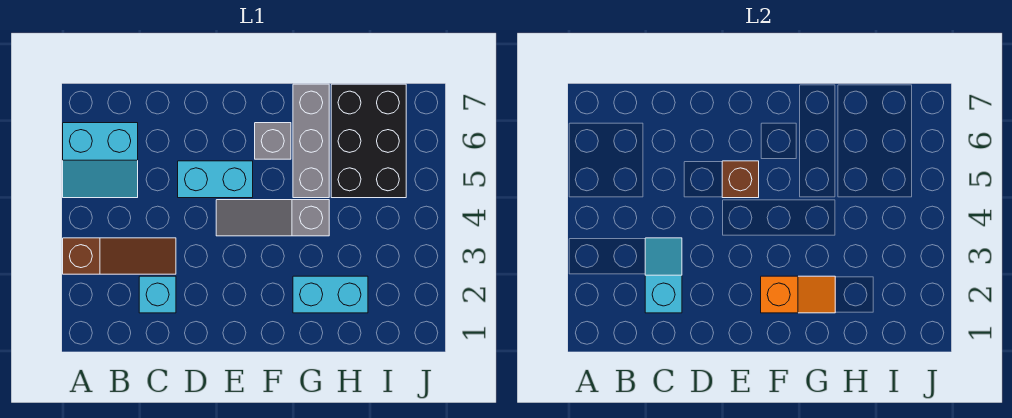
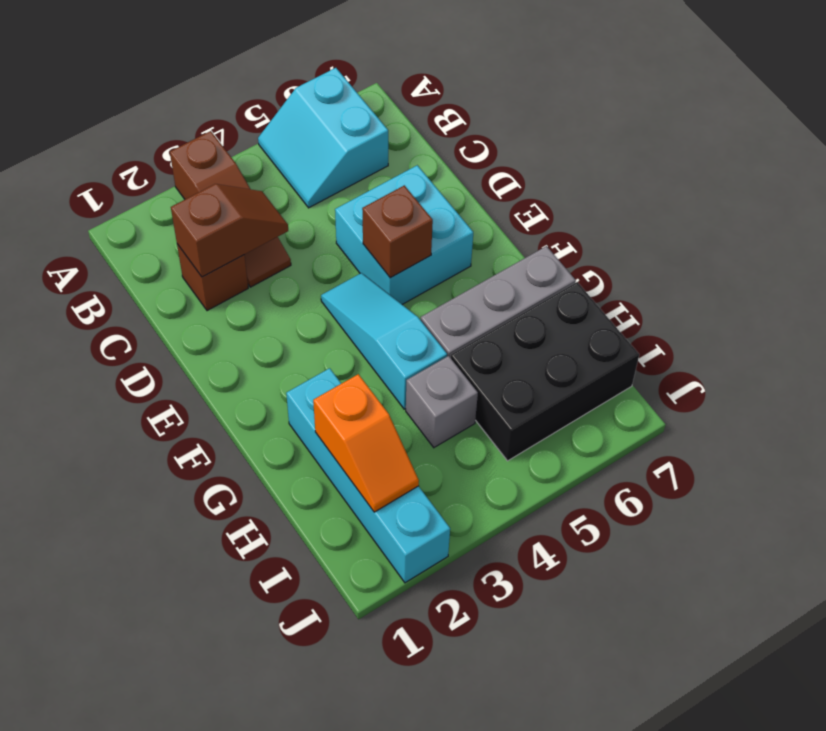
cyan brick C2 level 1 -> brown brick C2 level 1
cyan slope C2:C3 level 2 top 2 -> brown slope C2:C3 level 2 top 2
cyan brick D5:E5 level 1 -> cyan brick D5:E6 level 1
grey slope E4:G4 level 1 top G -> cyan slope E4:G4 level 1 top G
orange slope F2:G2 level 2 top F -> orange slope H2:I2 level 2 top H
grey brick F6 level 1 -> grey brick H4 level 1
cyan brick G2:H2 level 1 -> cyan brick G2:J2 level 1

